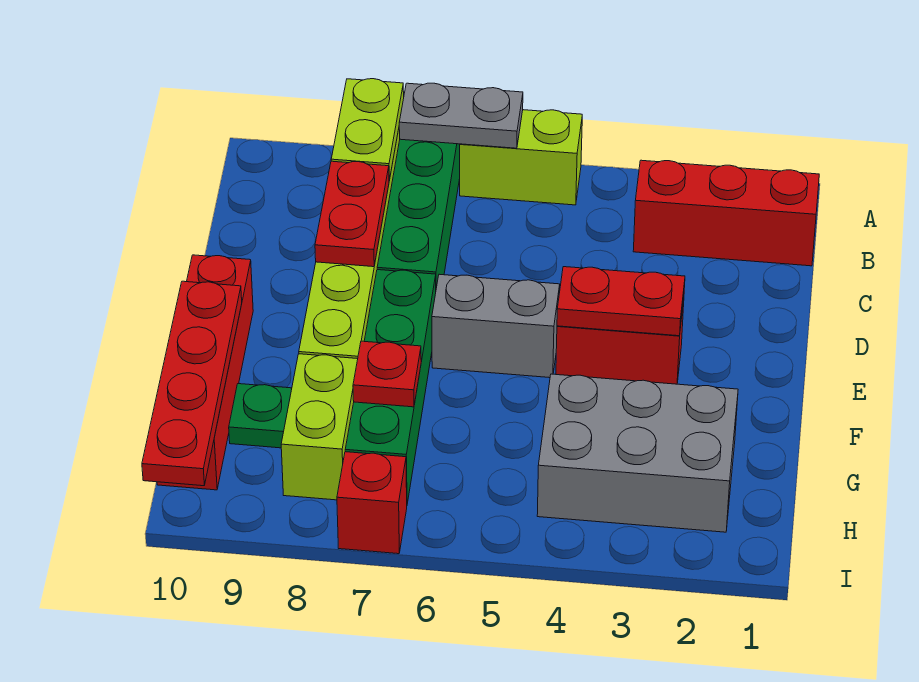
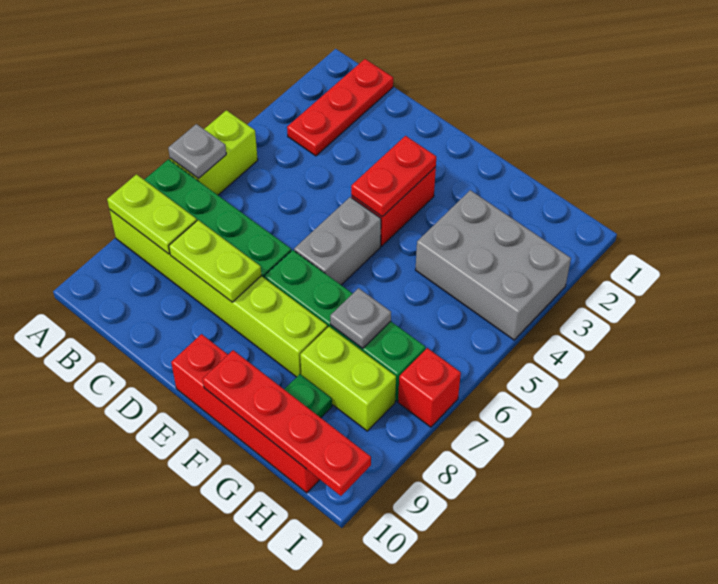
grey plate A6:A7 level 2 -> grey plate A6 level 2
red brick B1:B3 level 1 -> red plate B1:B3 level 1
red plate C8:D8 level 2 -> lime plate C8:D8 level 2
grey brick G2:H4 level 1 -> grey brick G3:I4 level 1
red plate G7 level 2 -> grey plate G7 level 2

